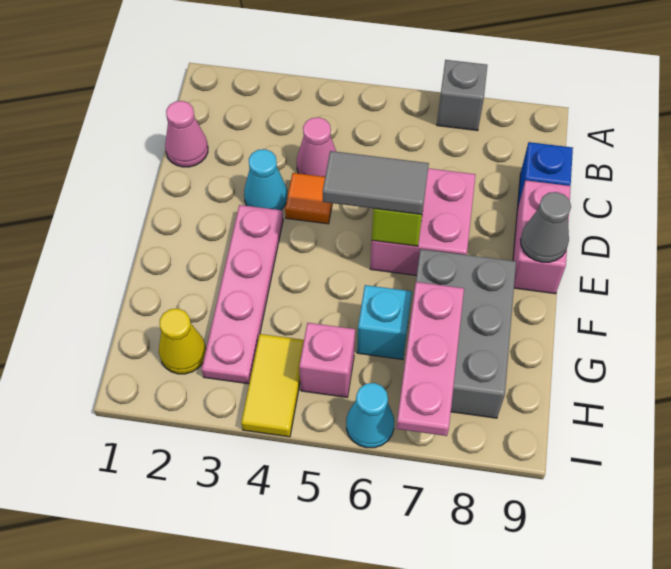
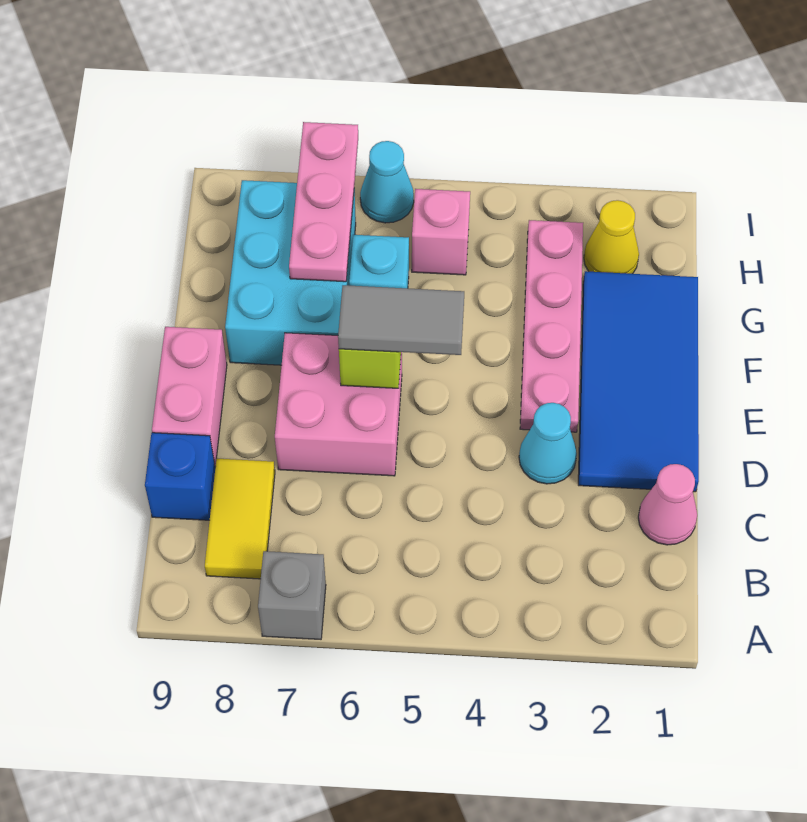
pink cone C4 level 1 -> none
none -> blue tile D1:G2 level 1
orange tile D4 level 1 -> none
grey cone E9 level 2 -> none
grey brick F7:H8 level 1 -> cyan brick F7:H8 level 1
yellow tile H4:I4 level 1 -> yellow tile B8:C8 level 1

